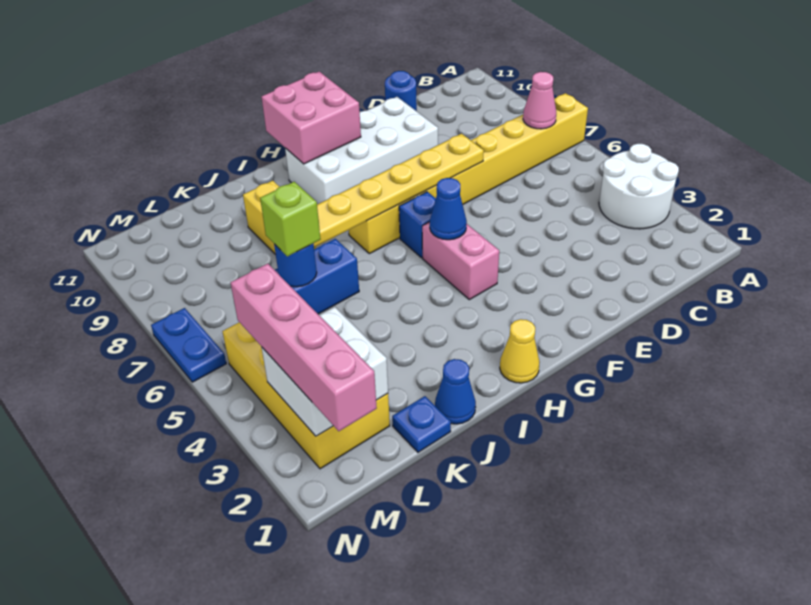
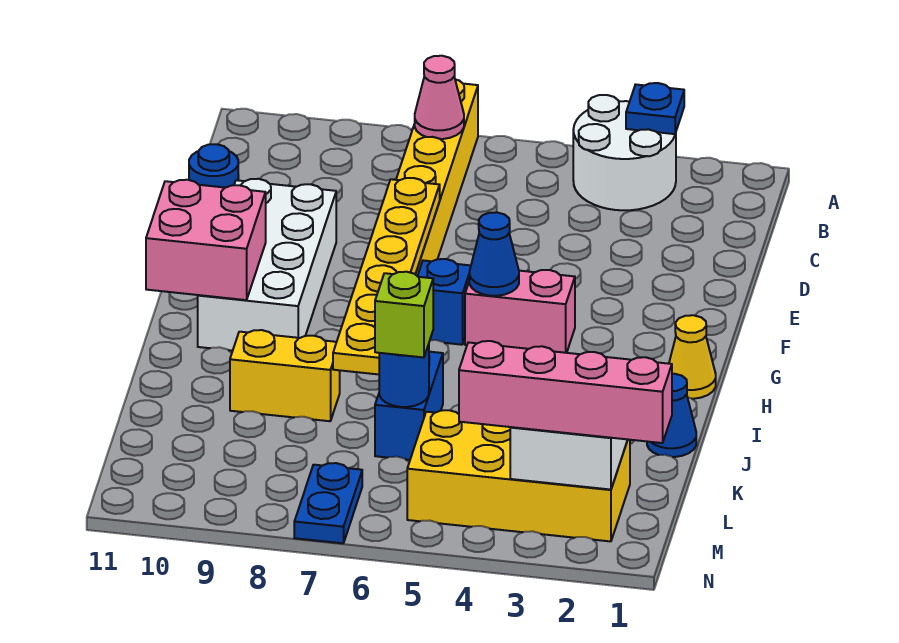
blue plate K1 level 1 -> blue plate A3 level 2
blue plate N6:N7 level 1 -> blue plate M7:N7 level 1

